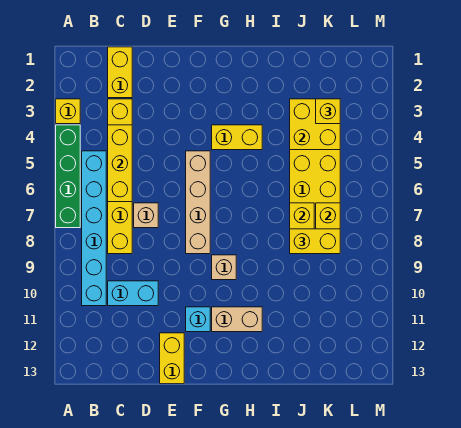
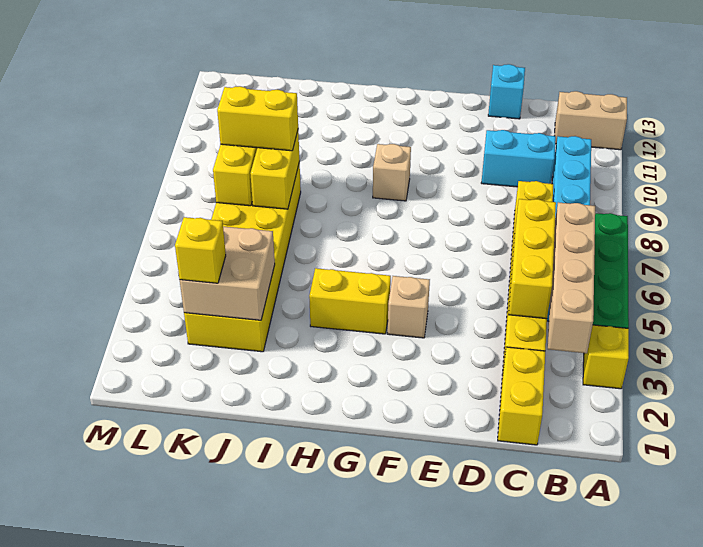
tan brick D7 level 1 -> tan brick F4 level 1
yellow brick E12:E13 level 1 -> none
tan brick F5:F8 level 1 -> tan brick B3:B6 level 2
cyan brick F11 level 1 -> cyan brick D13 level 1
tan brick G11:H11 level 1 -> tan brick A12:B12 level 1
yellow brick J3:K4 level 2 -> tan brick J3:K4 level 2

